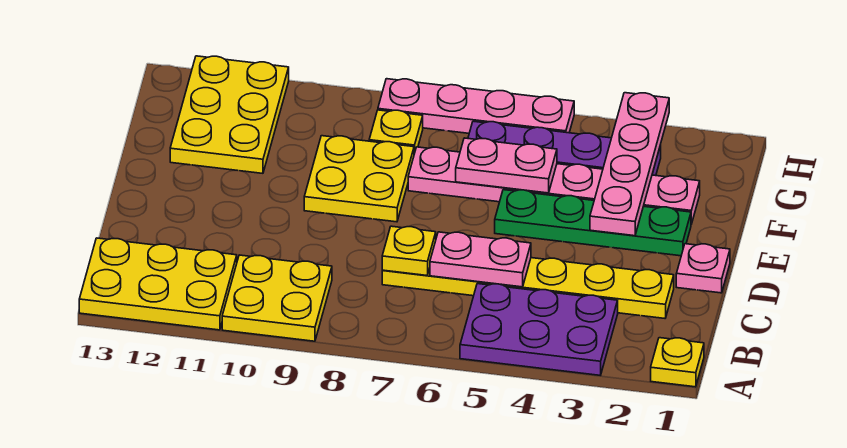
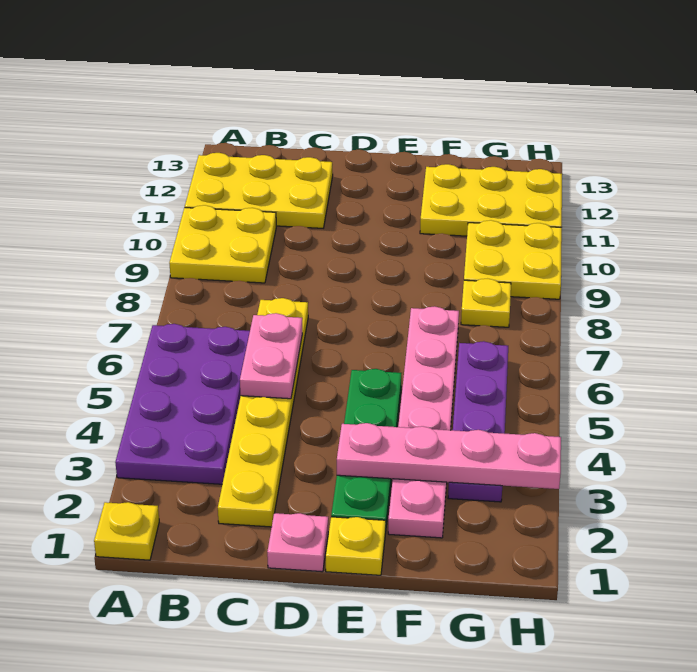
purple plate A3:B5 level 1 -> purple plate A3:B6 level 1
yellow plate A11:B13 level 1 -> yellow plate A11:C12 level 1
yellow plate C7 level 2 -> yellow plate E1 level 1
yellow plate E8:F9 level 1 -> yellow plate G9:H10 level 1
pink plate F5:F6 level 2 -> none
pink plate H5:H8 level 1 -> none

